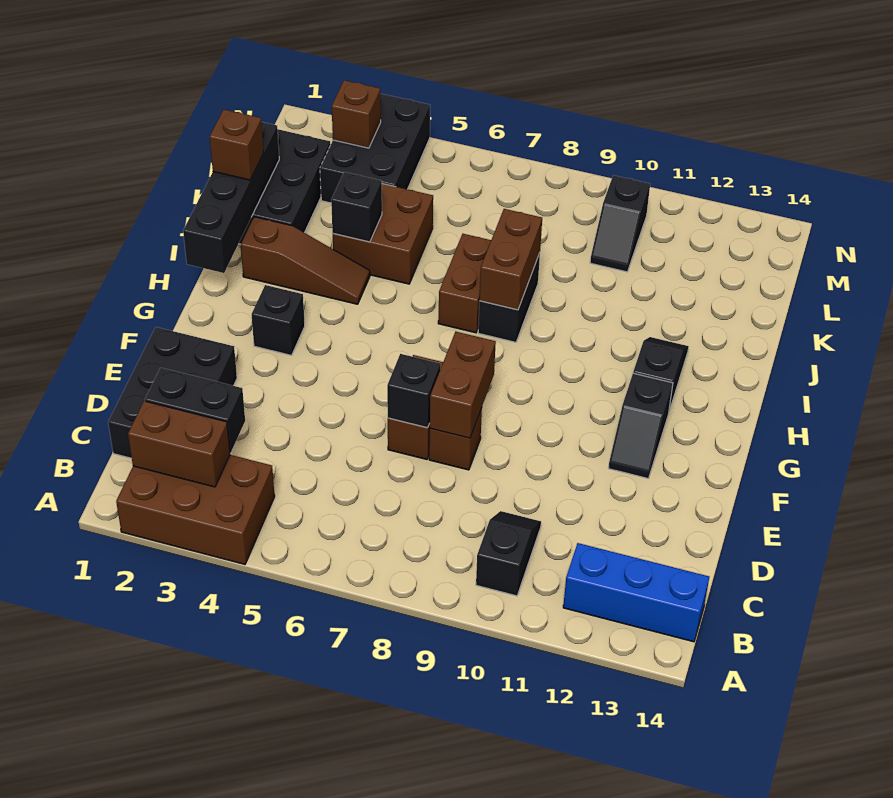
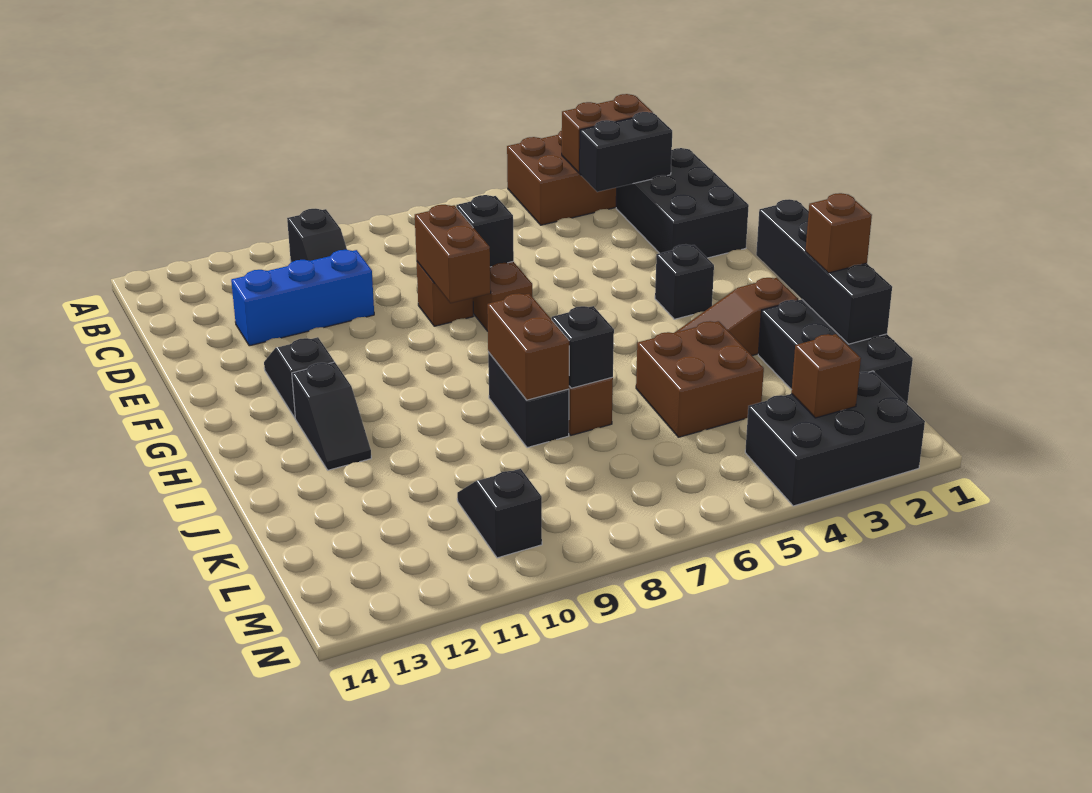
blue brick B12:B14 level 1 -> blue brick D10:D12 level 1
black brick J4 level 2 -> black brick J7 level 2
black brick L3:N4 level 1 -> black brick M2:N4 level 1

